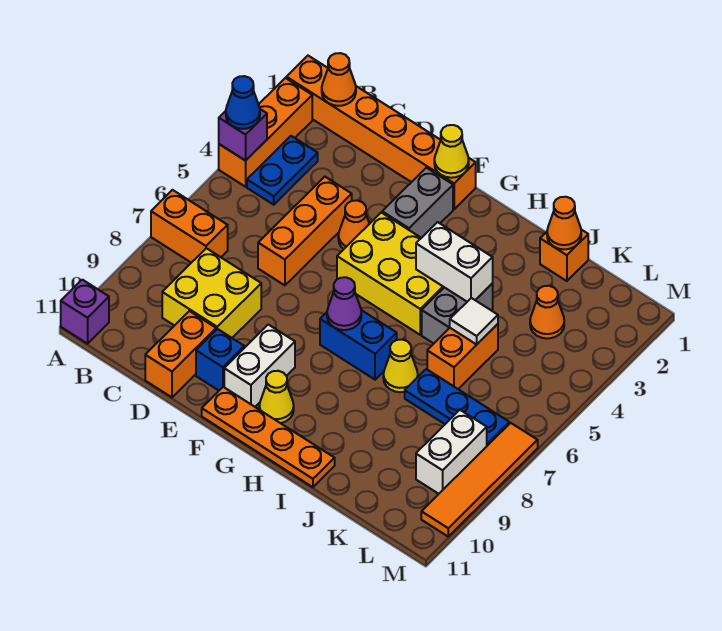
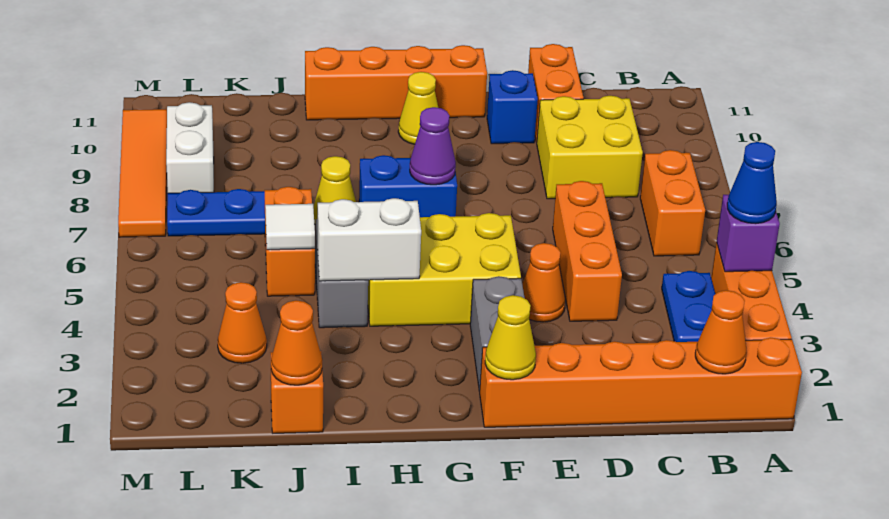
orange brick A7:B7 level 1 -> orange brick B6:B7 level 1
purple brick A11 level 1 -> none
white brick F9:F10 level 1 -> none
orange plate F11:I11 level 1 -> orange brick F11:I11 level 1

